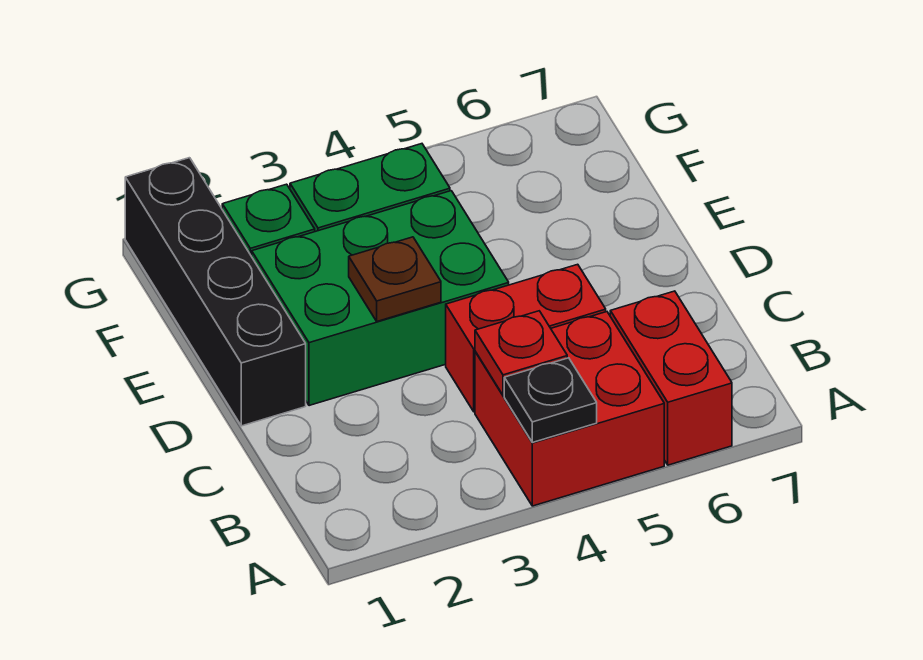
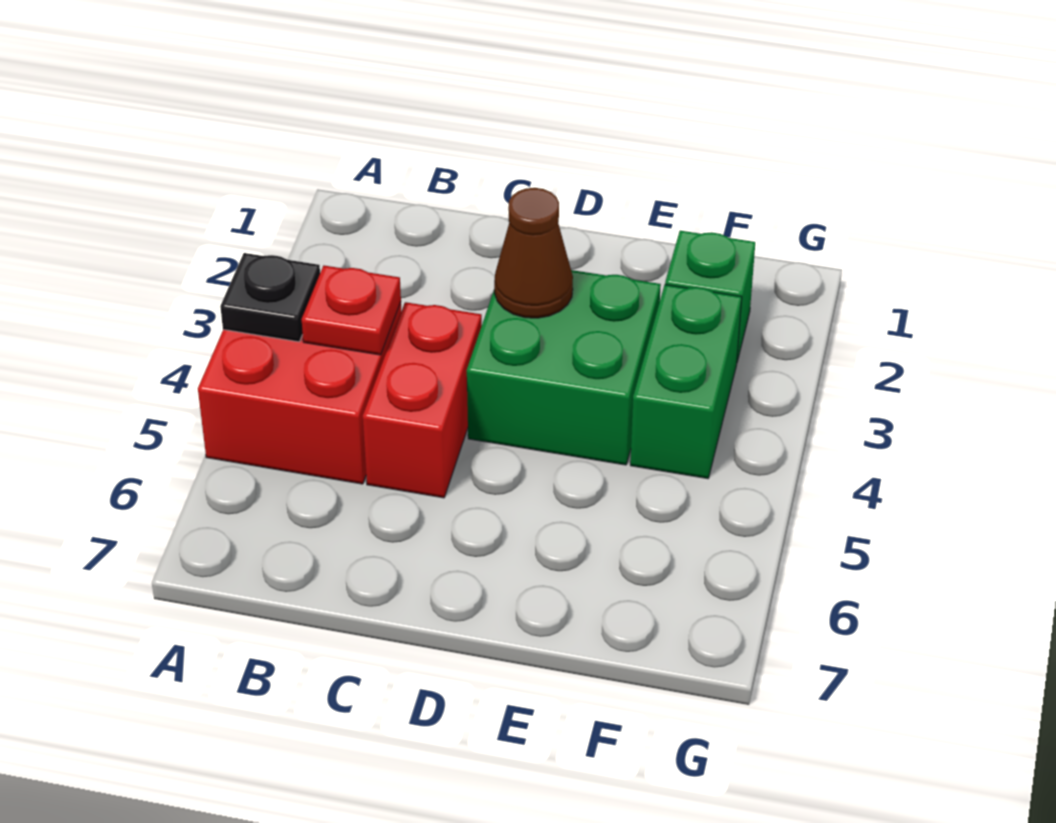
red brick A6:B6 level 1 -> none
black brick D1:G1 level 1 -> none
green brick D2:E4 level 1 -> green brick D3:E4 level 1
brown plate D3 level 2 -> brown cone D3 level 2

